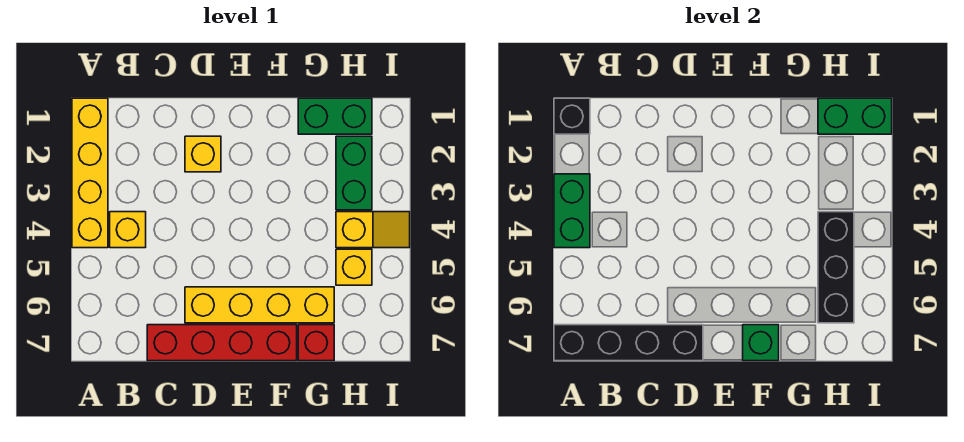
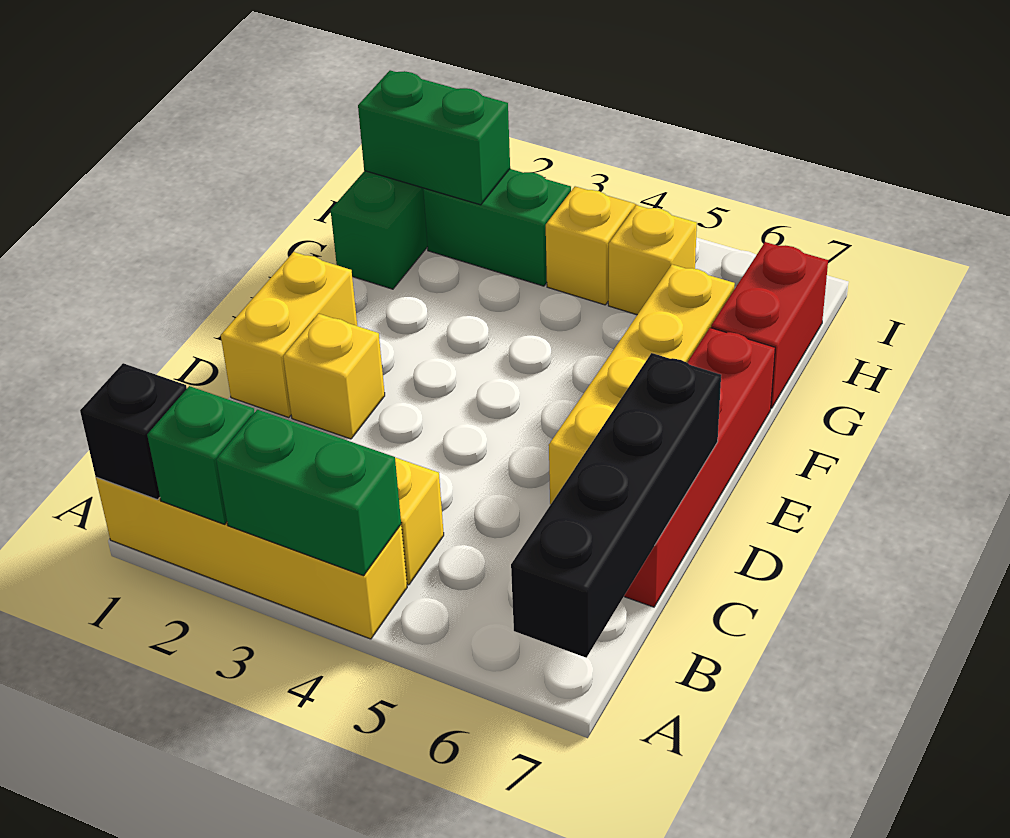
none -> yellow brick D1:E1 level 1
green brick F7 level 2 -> green brick A2 level 2
red brick G7 level 1 -> red brick G7:H7 level 1
green brick H1:I1 level 2 -> green brick H1:H2 level 2
black brick H4:H6 level 2 -> none

